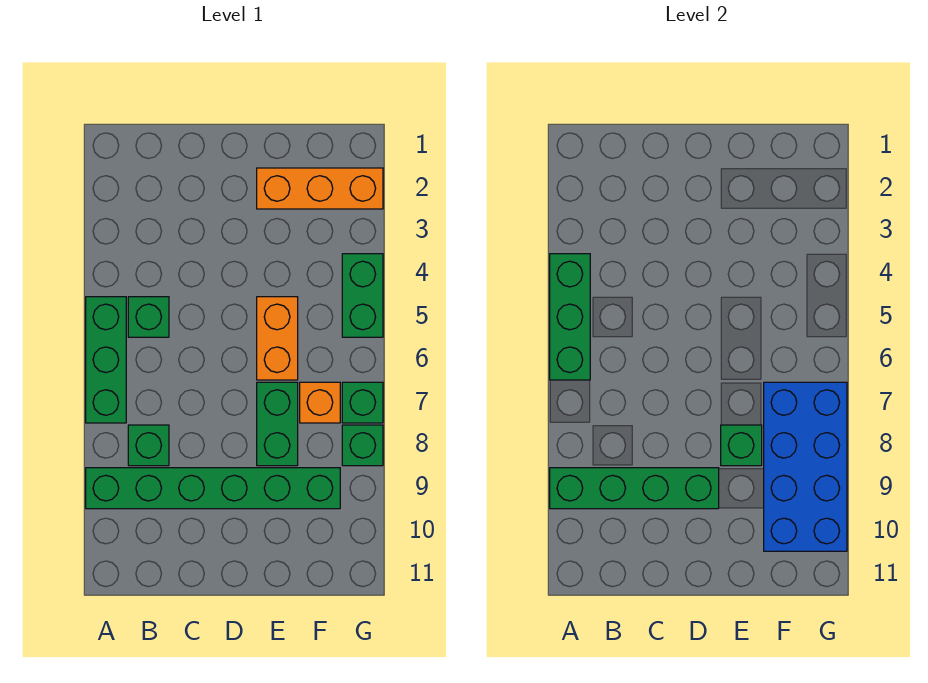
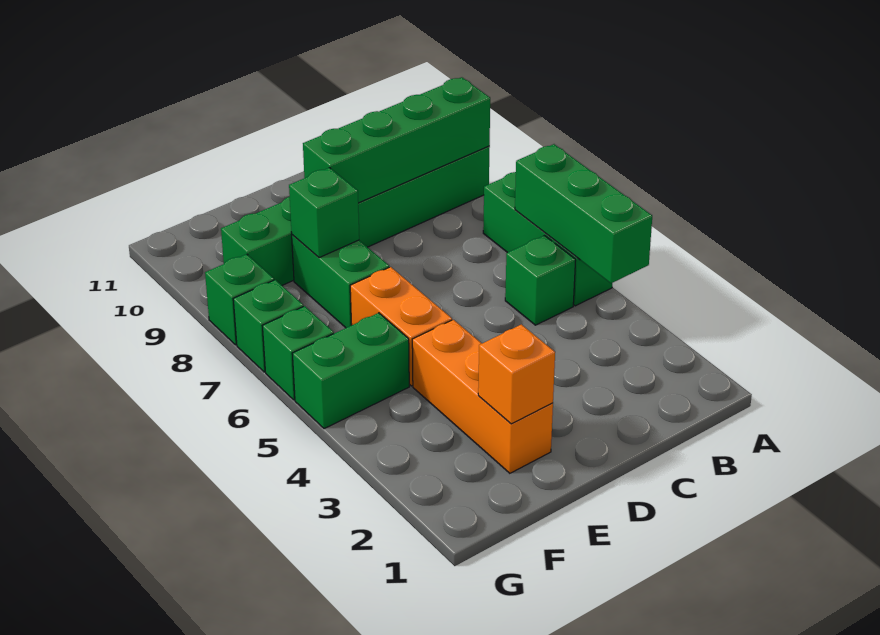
green brick B8 level 1 -> green brick G6 level 1
orange brick E2:G2 level 1 -> orange brick E2:E4 level 1
orange brick F7 level 1 -> orange brick E2 level 2
blue brick F7:G10 level 2 -> none
green brick G4:G5 level 1 -> green brick F5:G5 level 1

